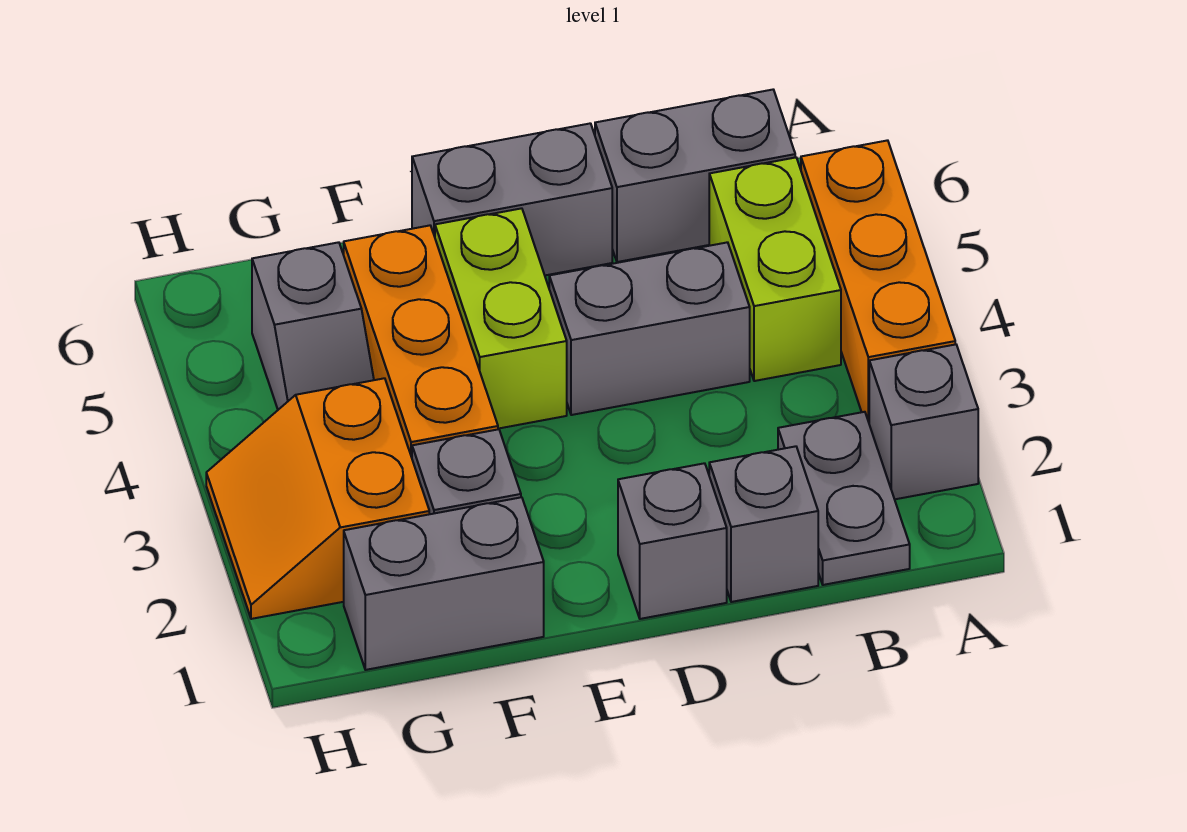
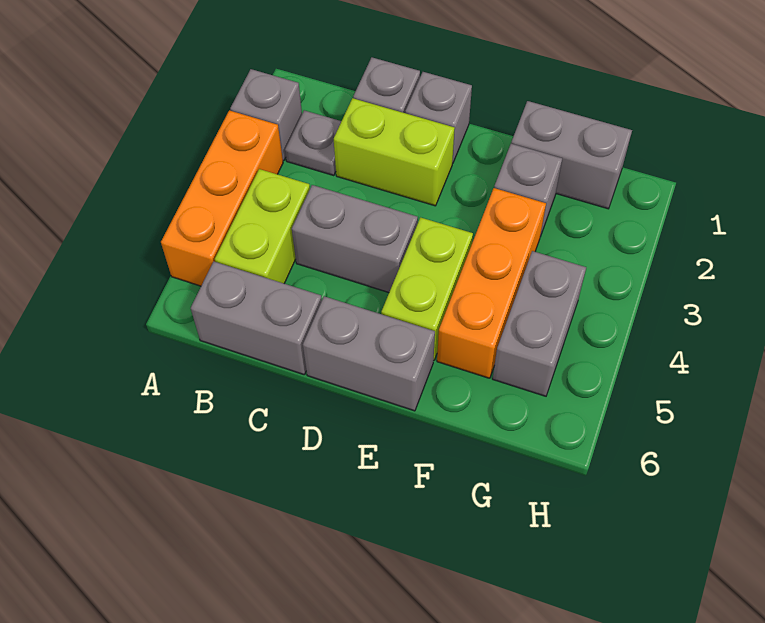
grey plate B1:B2 level 1 -> grey plate B2 level 1
none -> lime brick C2:D2 level 1
orange slope G2:H3 level 1 top G -> none
grey slope G4:G5 level 1 top 5 -> grey brick G4:G5 level 1

